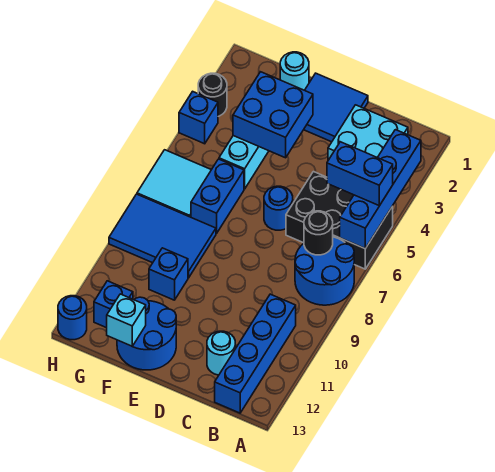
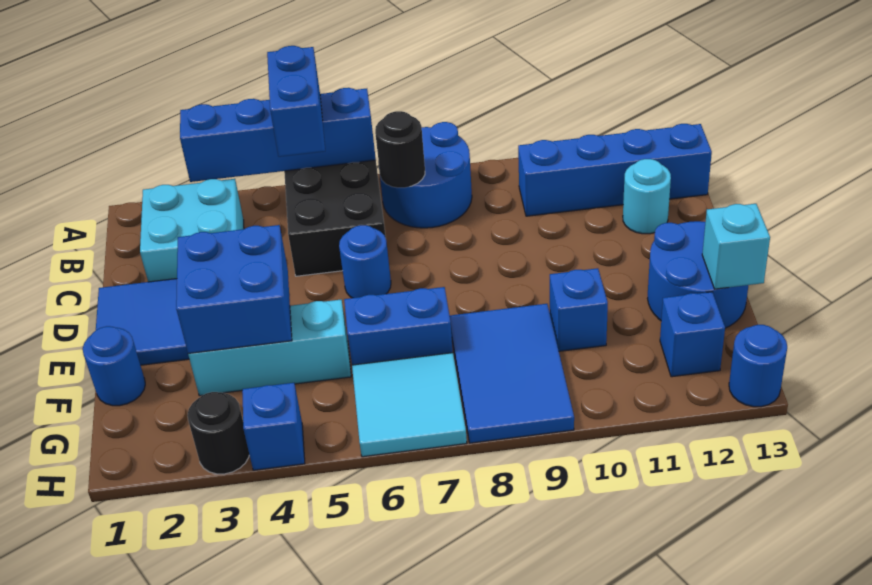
cyan round brick F1 level 1 -> blue round brick F1 level 1

